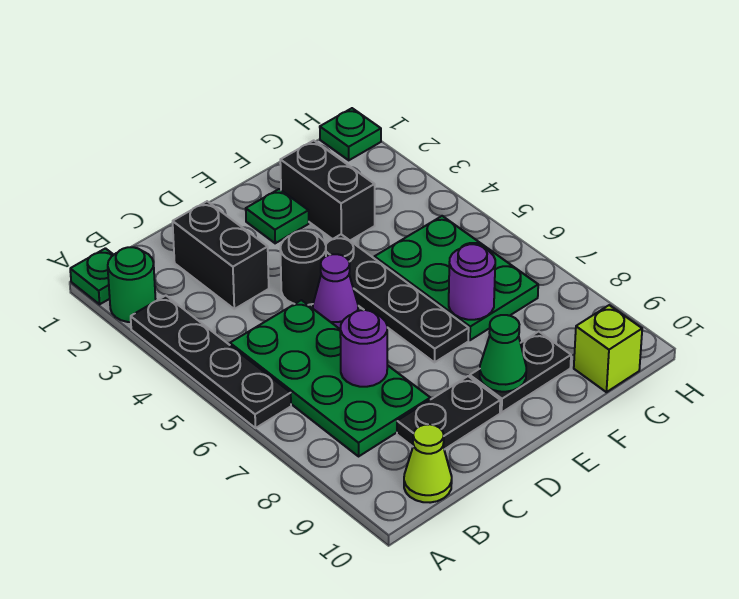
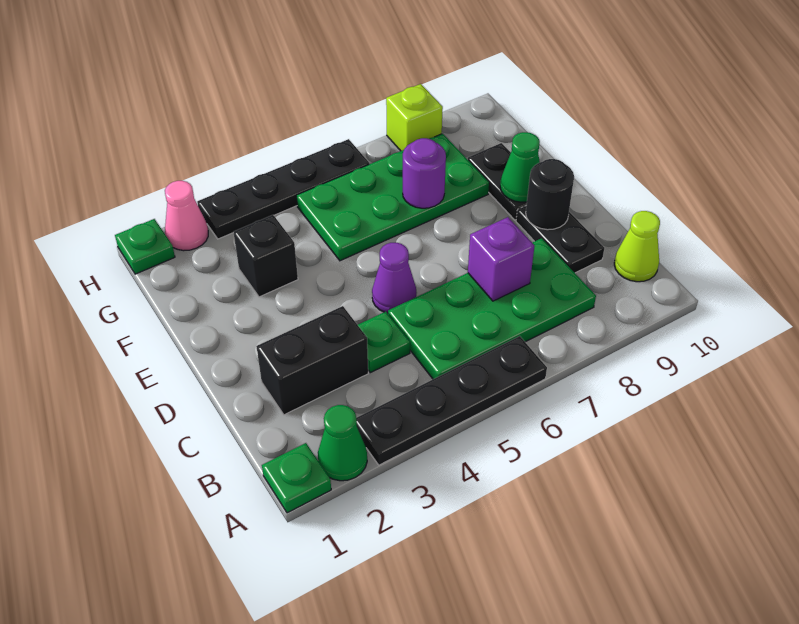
green round brick A2 level 1 -> green cone A2 level 1
purple round brick C7 level 2 -> purple brick C7 level 2
black round brick D4 level 1 -> black round brick D9 level 2
green plate E2 level 1 -> green plate C4 level 1
black plate E4:E7 level 1 -> black plate H3:H6 level 1
black brick F2:F3 level 1 -> black brick F3 level 1
green plate F5:G7 level 1 -> green plate F5:G8 level 1
lime brick G10 level 1 -> lime brick H8 level 1
none -> pink cone H2 level 1

